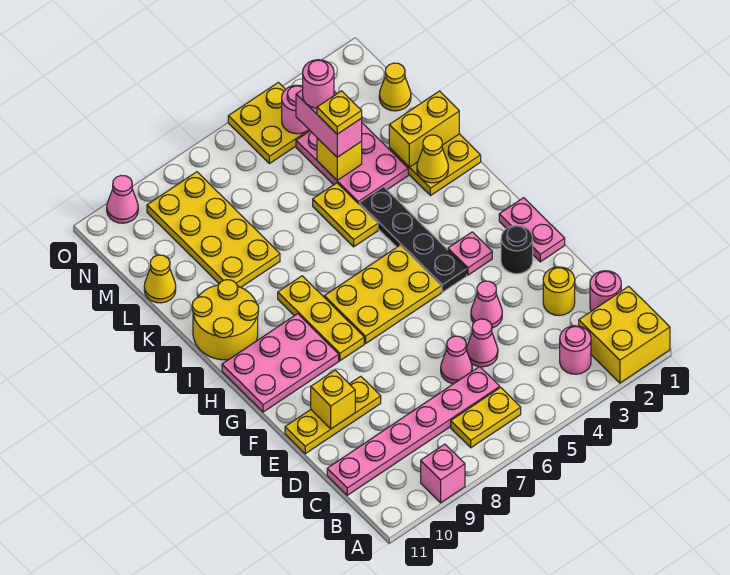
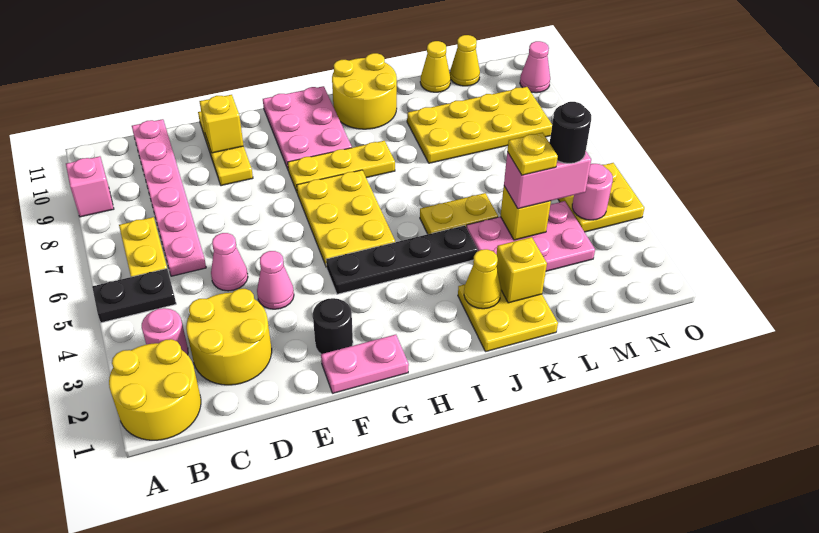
yellow brick A1:B2 level 1 -> yellow round brick A1:B2 level 1
none -> black plate A5:B5 level 1
pink round brick C1 level 1 -> none
yellow round brick D2 level 1 -> yellow round brick C2:D3 level 1
pink cone D6 level 1 -> none
pink plate G3 level 1 -> none
yellow brick K1:K2 level 2 -> yellow brick K2 level 2
yellow cone M1 level 1 -> yellow cone M11 level 1
pink round brick M4 level 4 -> black round brick M4 level 4

